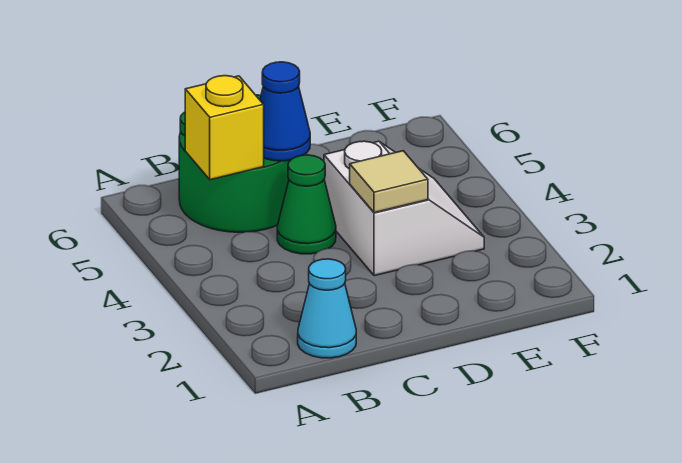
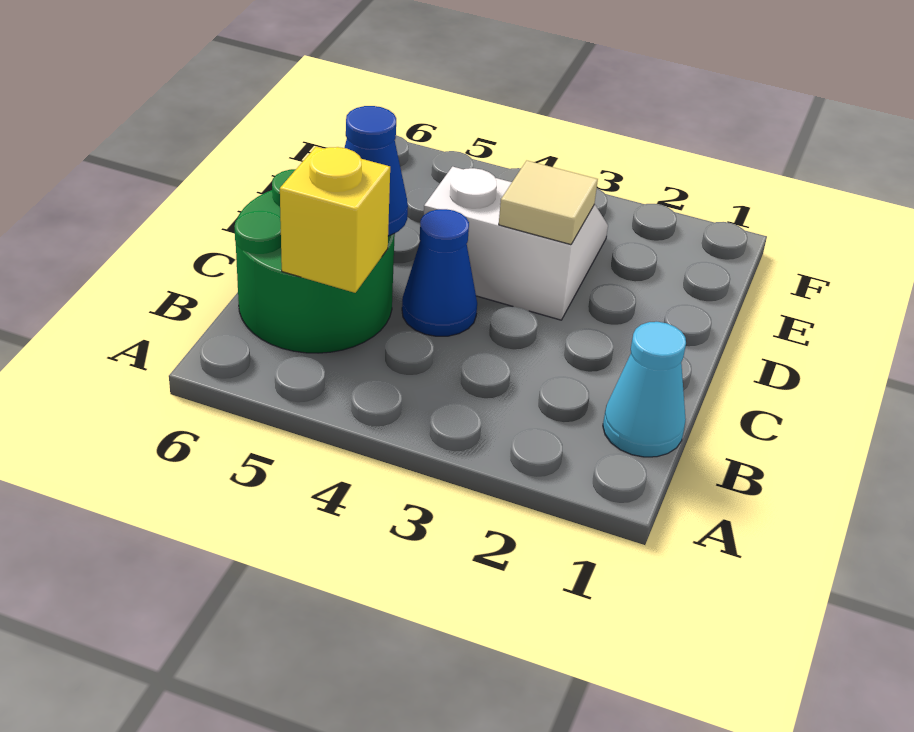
green cone C4 level 1 -> blue cone C4 level 1

